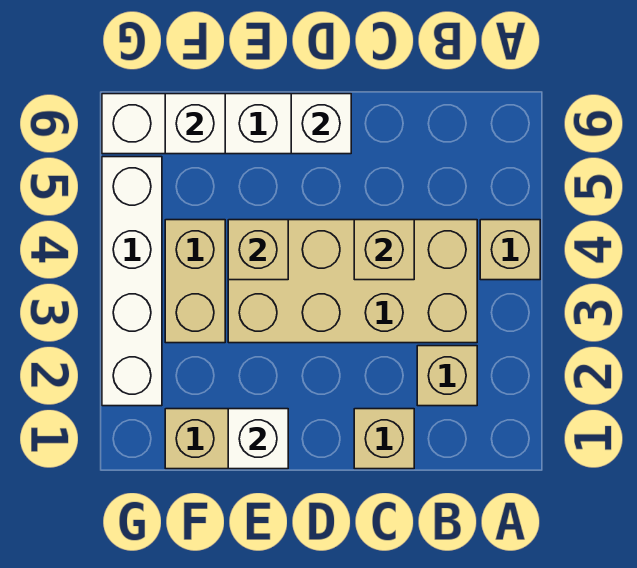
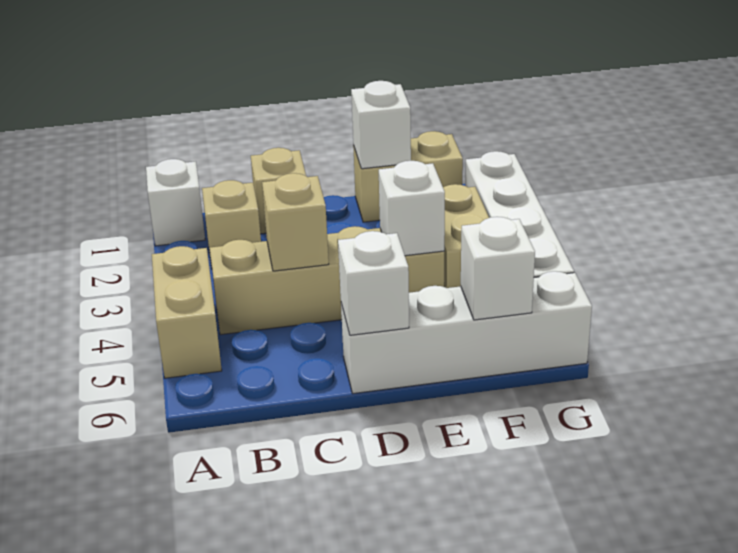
none -> white brick A1 level 1
tan brick A4 level 1 -> tan brick A4:A5 level 1
tan brick B3:E4 level 1 -> tan brick B4:E4 level 1
tan brick E4 level 2 -> white brick E4 level 2

